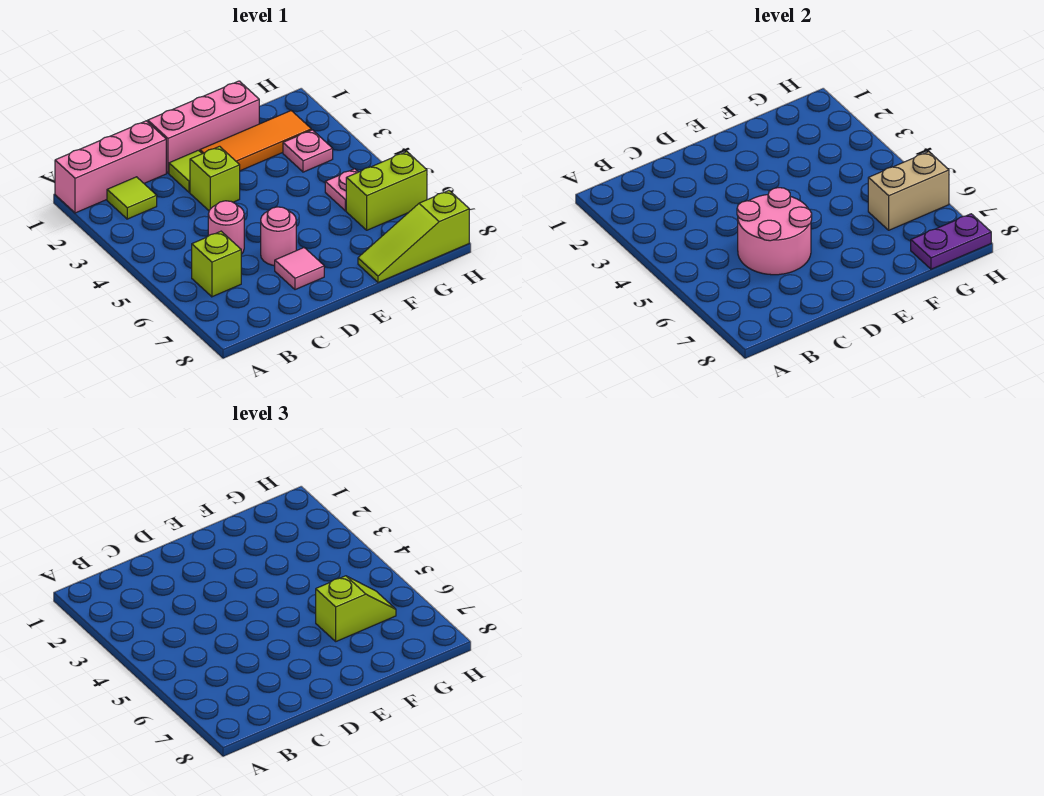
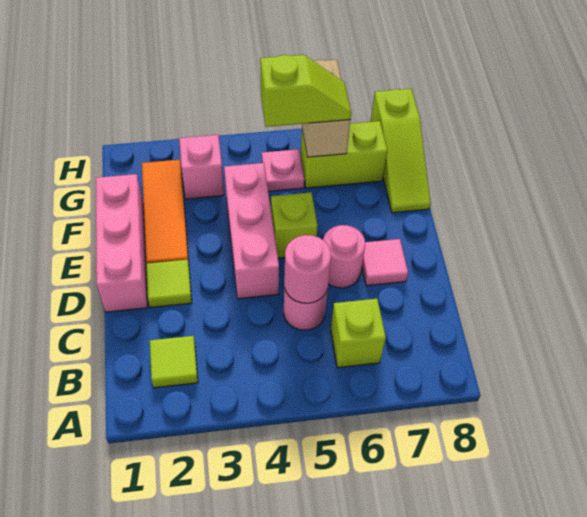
pink brick A1:C1 level 1 -> pink brick D4:F4 level 1
pink round brick C5:D6 level 2 -> pink round brick C5 level 2
lime brick D3 level 1 -> lime brick E5 level 1
lime slope F6:G6 level 3 top F -> lime slope G5:G6 level 3 top 5
pink plate G3 level 1 -> pink brick G3 level 1
lime brick G6:H6 level 1 -> lime brick G6:G7 level 1
purple plate G8:H8 level 2 -> none

